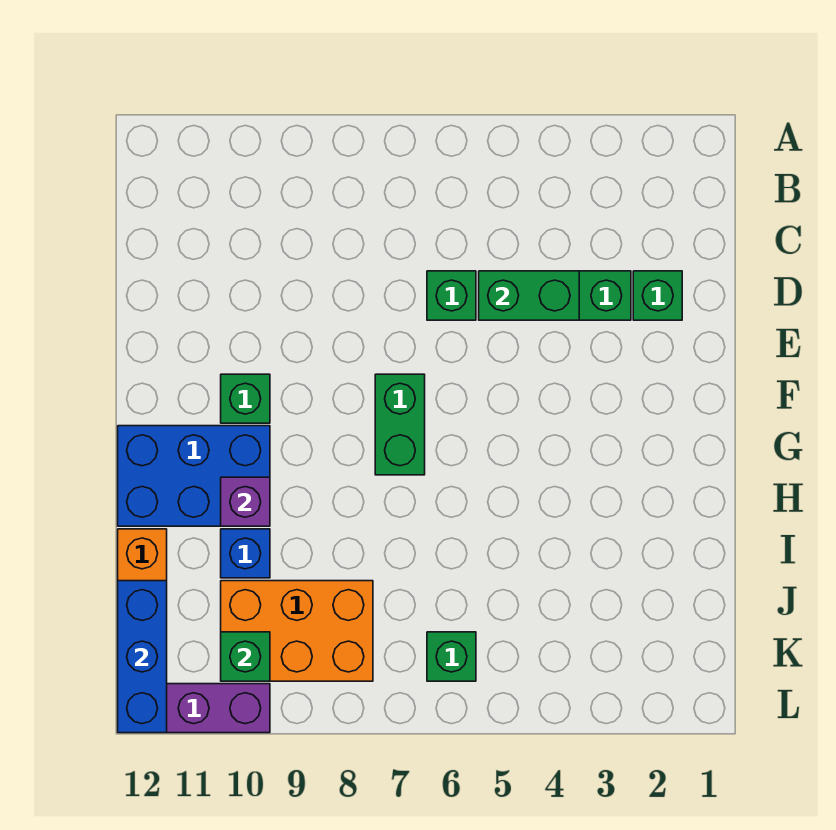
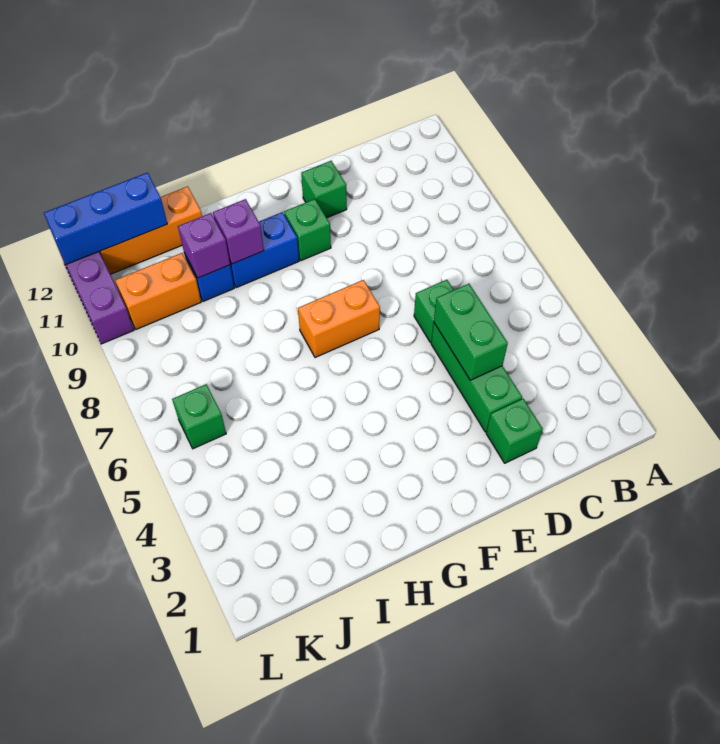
green brick F7:G7 level 1 -> orange brick F7:G7 level 1
blue brick G10:H12 level 1 -> blue brick G10:H10 level 1
none -> purple brick I10 level 2
orange brick J8:K10 level 1 -> orange brick J10:K10 level 1
green brick K10 level 2 -> green brick E11 level 1

